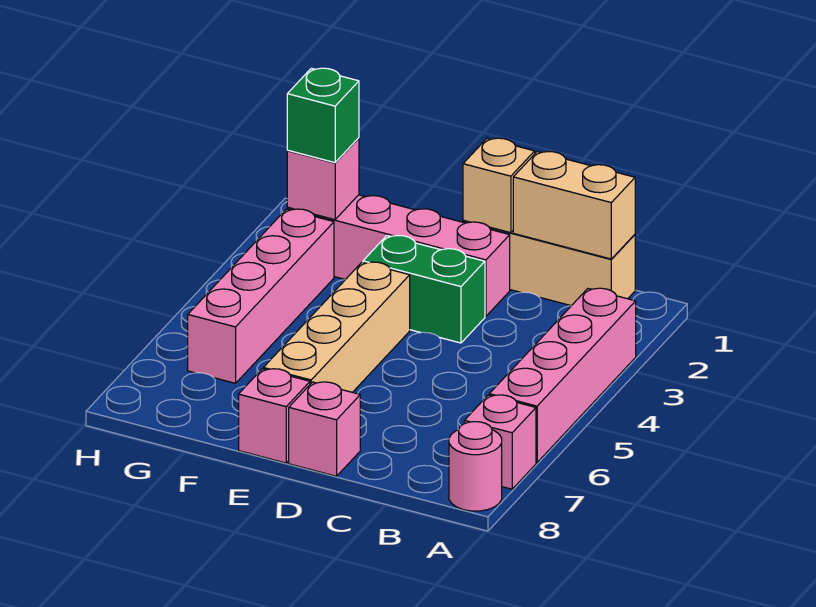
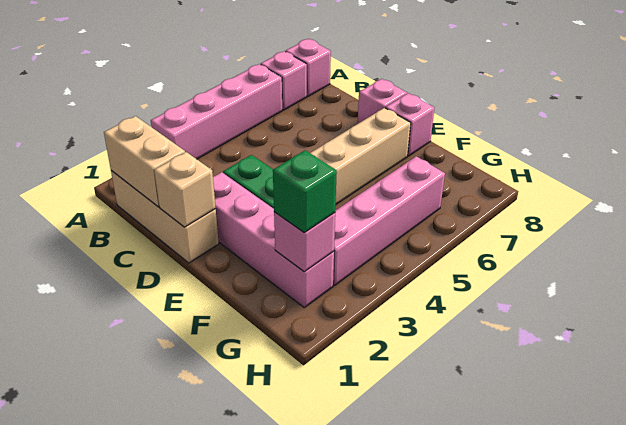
pink round brick A8 level 1 -> pink brick A8 level 1

